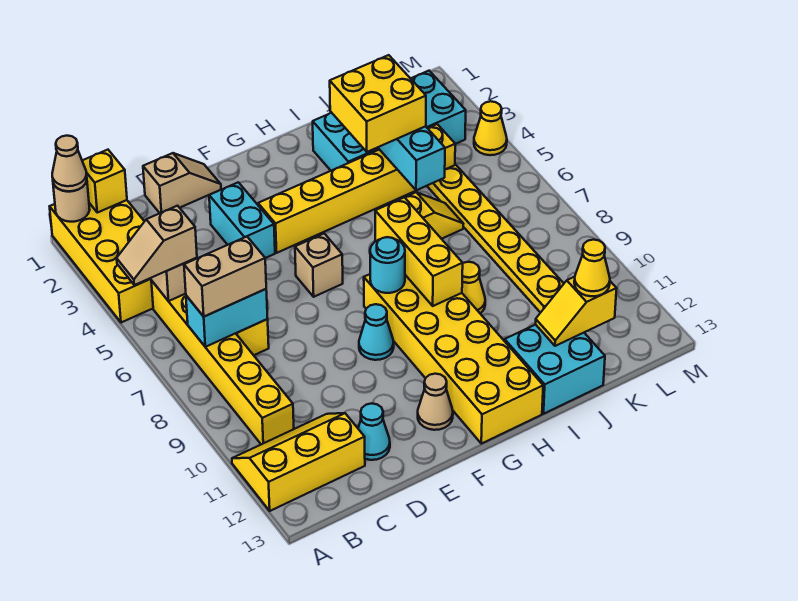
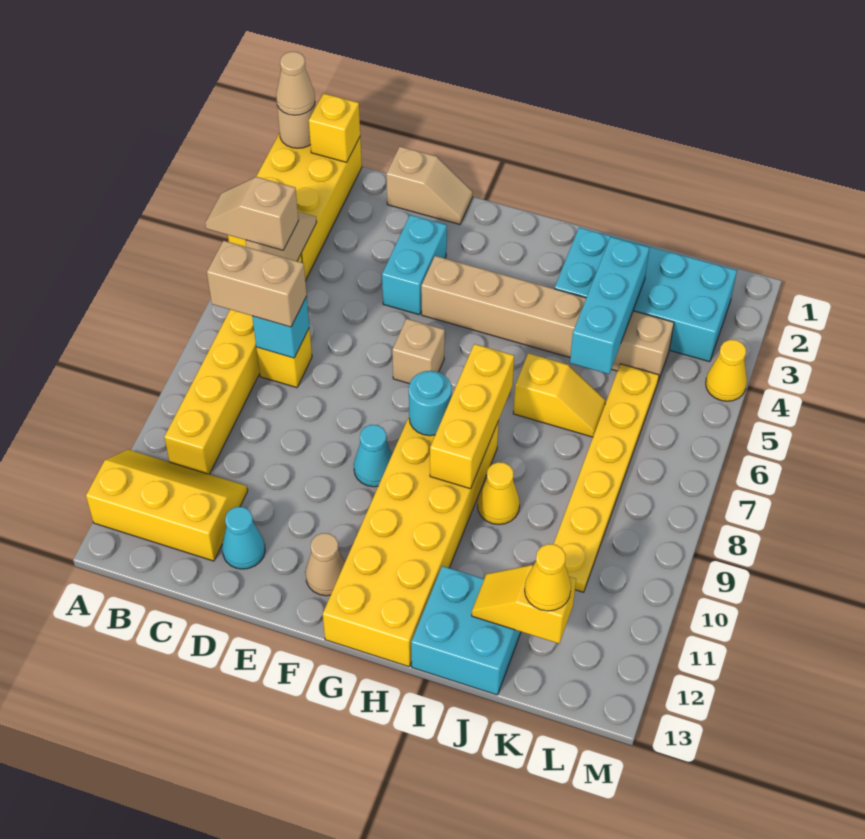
cyan brick B7:C7 level 2 -> cyan brick C7 level 2
yellow brick F4:K4 level 1 -> tan brick F4:K4 level 1
yellow brick I3:J4 level 3 -> none

